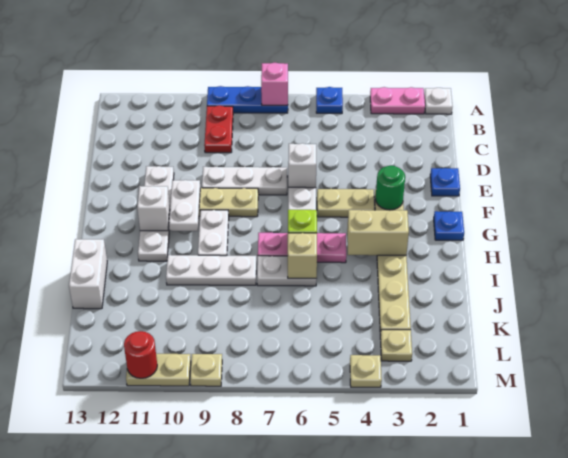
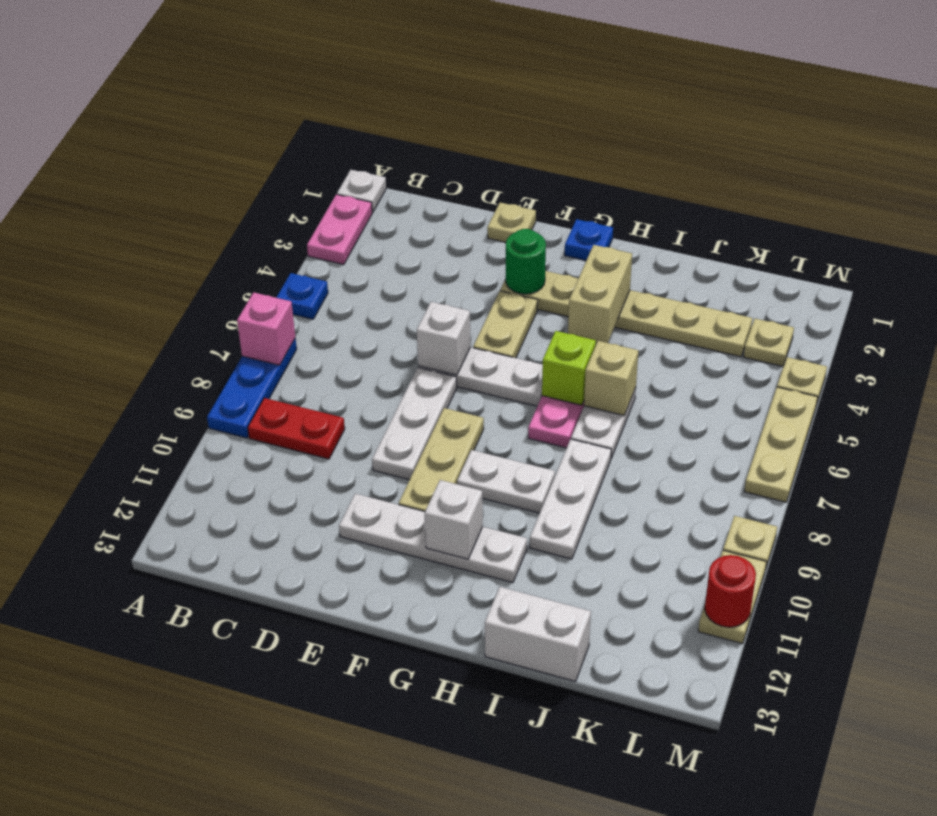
blue plate E1 level 1 -> tan plate E1 level 1
white plate F10:G10 level 2 -> none
none -> tan plate M5:M7 level 1

